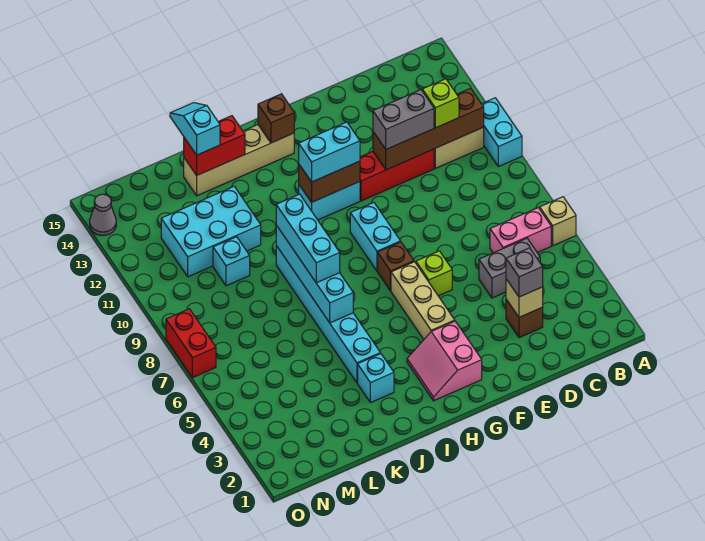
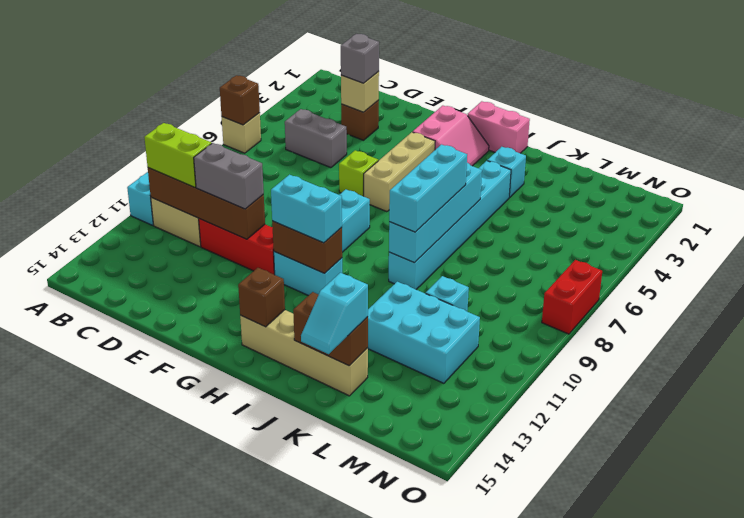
pink brick B6:C6 level 1 -> pink brick H1:I1 level 1
lime brick C11 level 3 -> lime brick B11:C11 level 3
brown brick G7 level 1 -> brown brick A6 level 2
red brick J14:K14 level 2 -> brown brick J14:K14 level 2
grey cone O14 level 1 -> none

